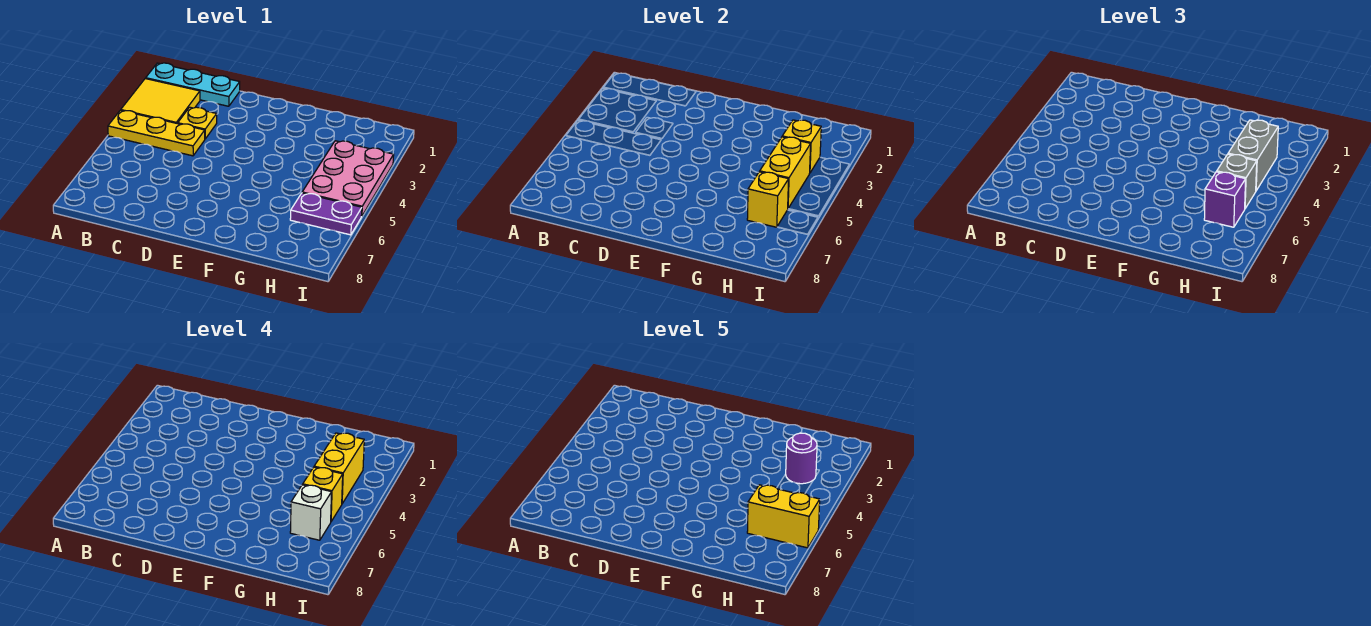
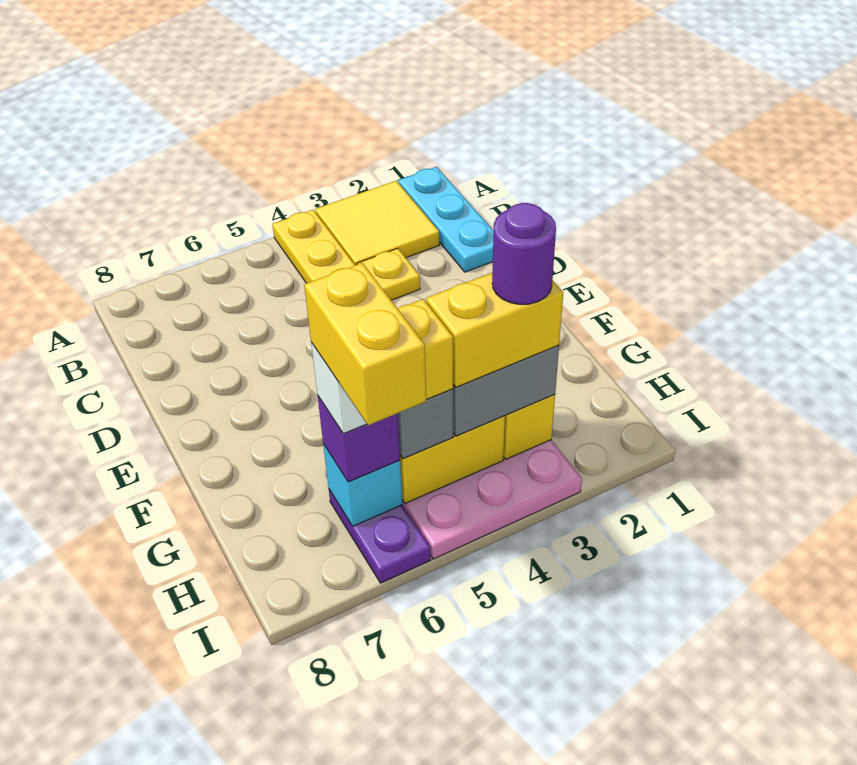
yellow brick H6 level 2 -> cyan brick H6 level 2

